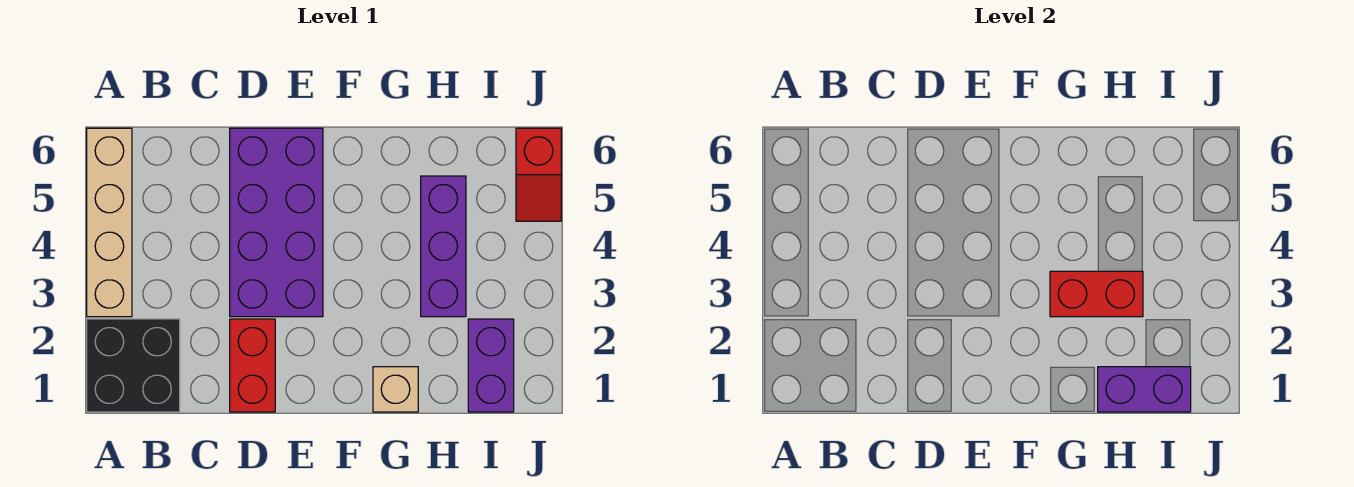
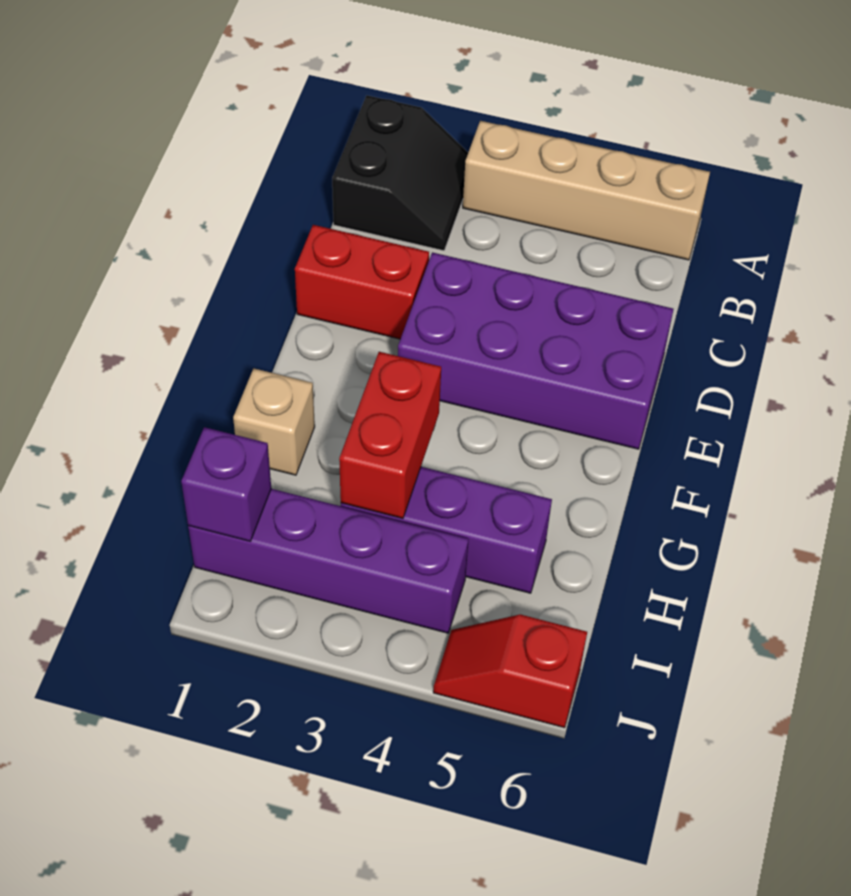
black brick A1:B2 level 1 -> black slope A1:B2 level 1 top 1
purple brick H1:I1 level 2 -> purple brick I1 level 2
purple brick I1:I2 level 1 -> purple brick I1:I4 level 1

